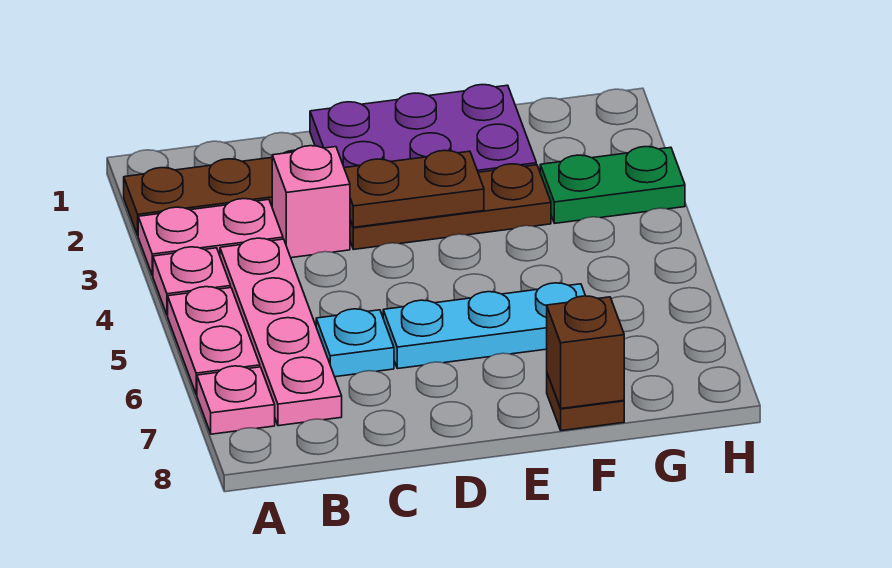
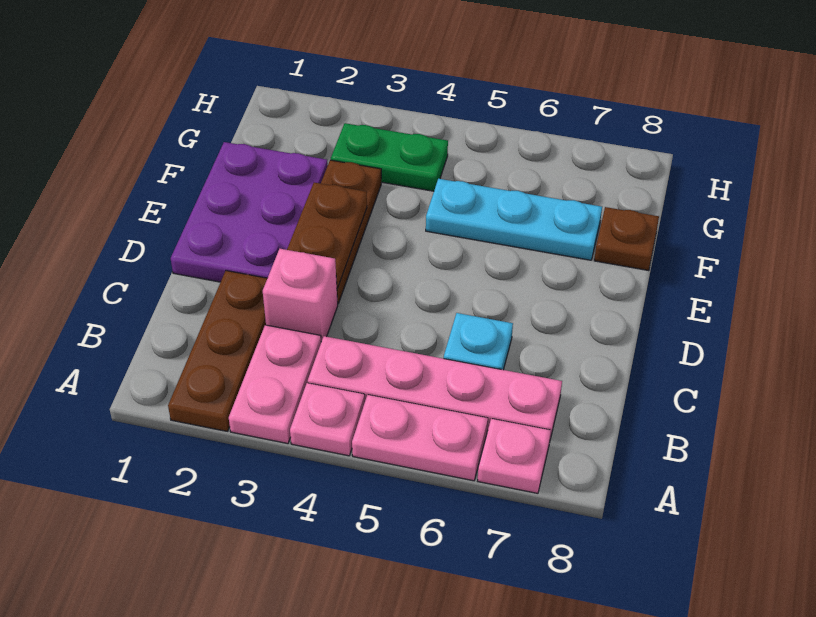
cyan plate D6:F6 level 1 -> cyan plate F5:F7 level 1
brown brick F8 level 2 -> none
green plate G3:H3 level 1 -> green plate G3:G4 level 1

